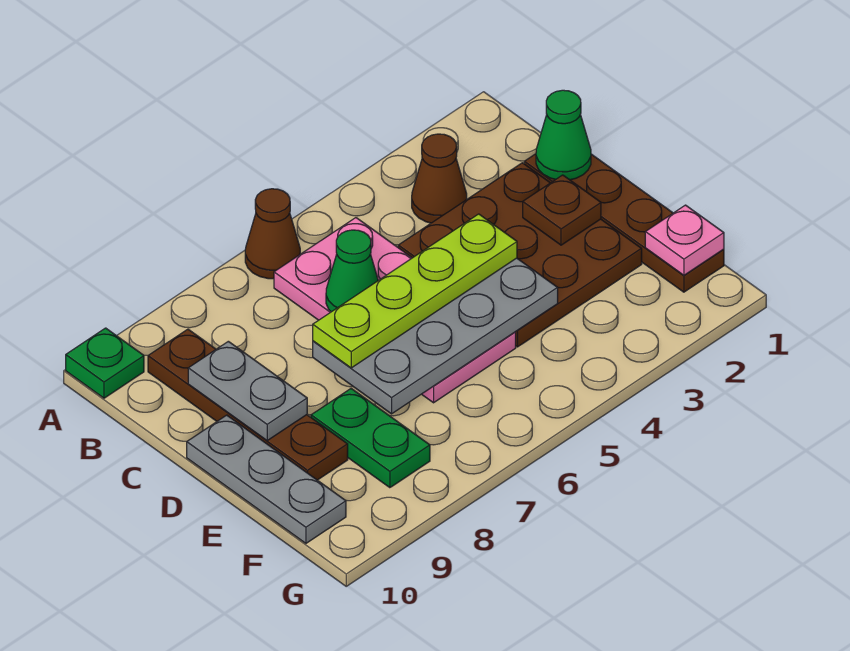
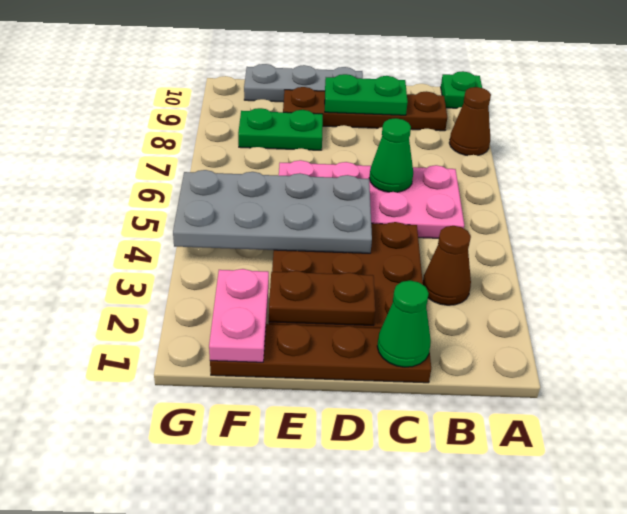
brown cone A6 level 1 -> brown cone A8 level 1
grey plate C9:D9 level 2 -> green plate C9:D9 level 2
brown plate D2 level 2 -> brown plate D2:E2 level 2
grey plate D4:E7 level 2 -> grey plate D4:G5 level 2
lime plate D4:D7 level 3 -> none
pink plate F1 level 2 -> pink plate F1:F2 level 2

